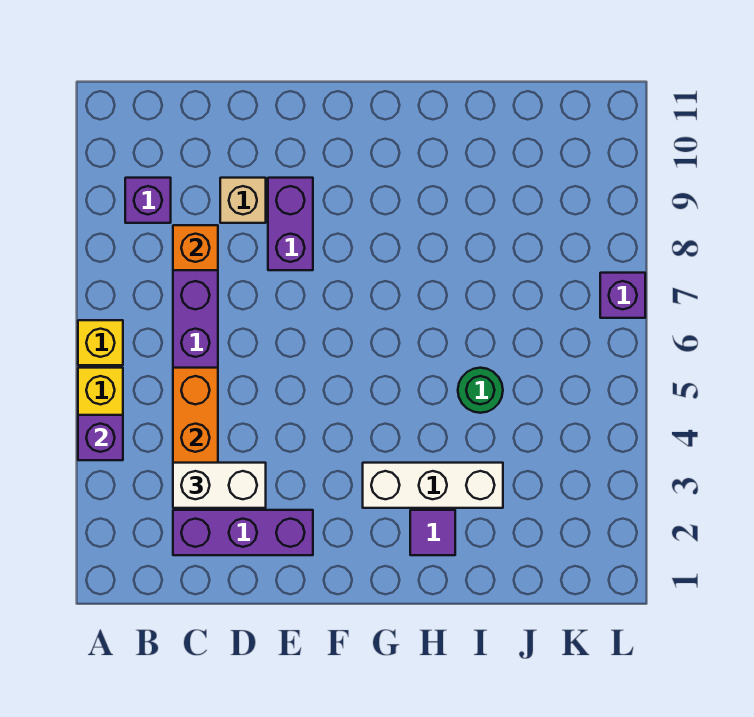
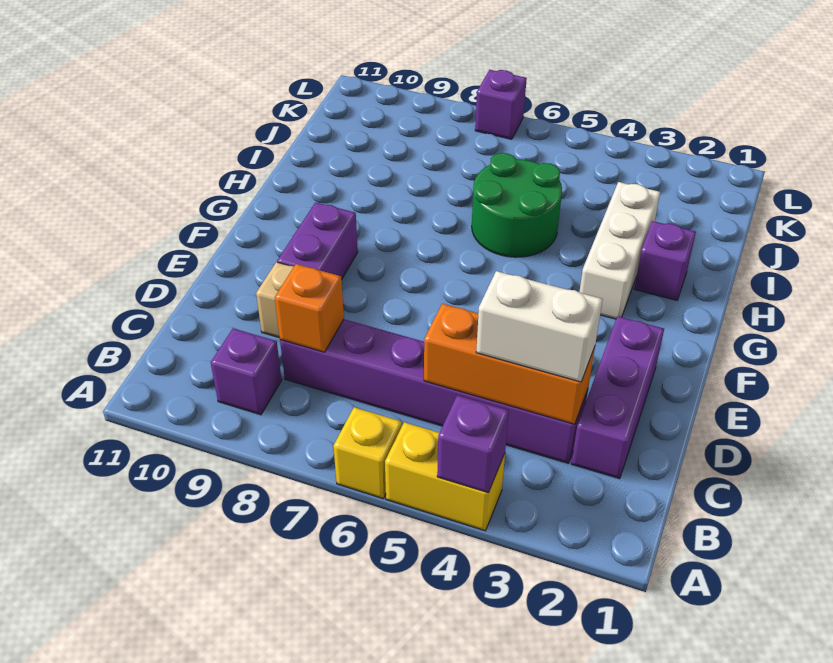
white brick C3:D3 level 3 -> white brick C3:C4 level 3
purple brick E8:E9 level 1 -> purple brick E9:F9 level 1
purple tile H2 level 1 -> purple brick H2 level 1
green round brick I5 level 1 -> green round brick H5:I6 level 1

